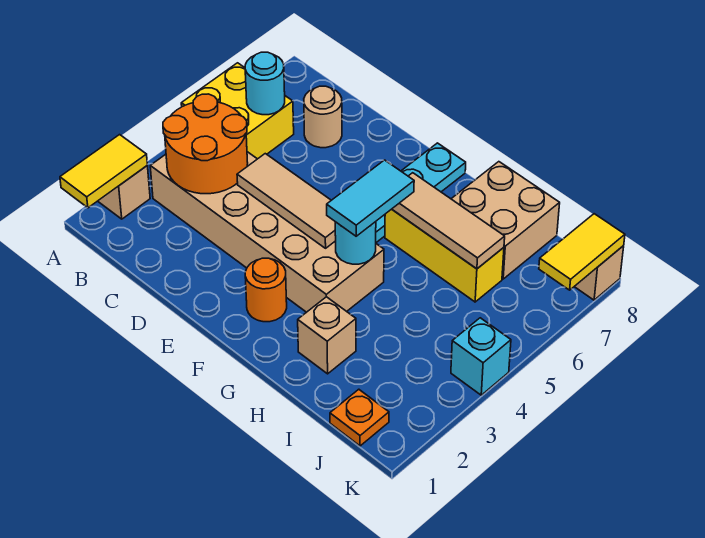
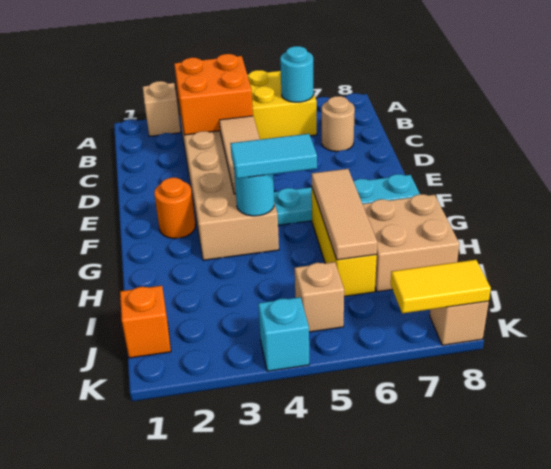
yellow tile A1:A2 level 2 -> none
orange round brick B3:C4 level 2 -> orange brick B3:C4 level 2
tan brick H2 level 1 -> tan brick J5 level 1
orange plate J1 level 1 -> orange brick J1 level 1

